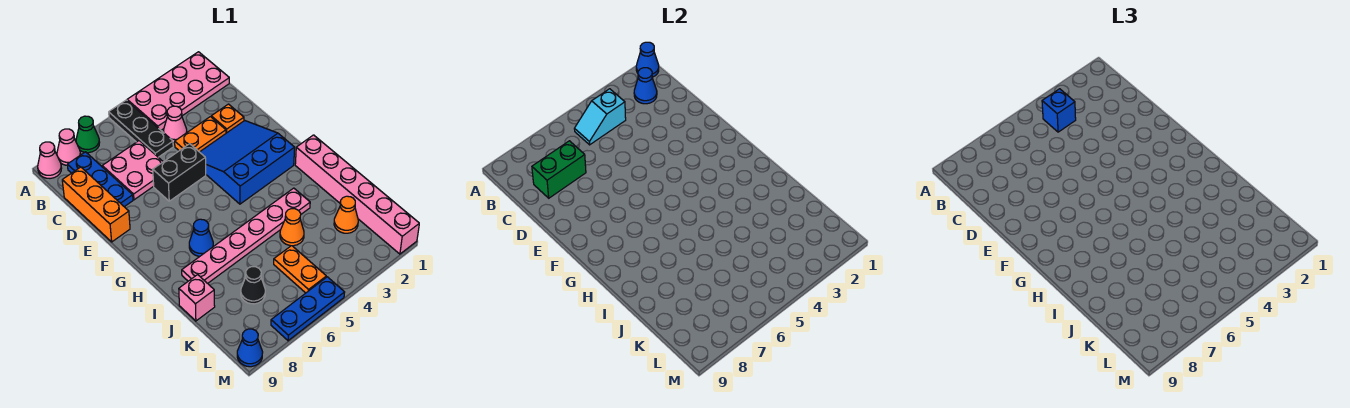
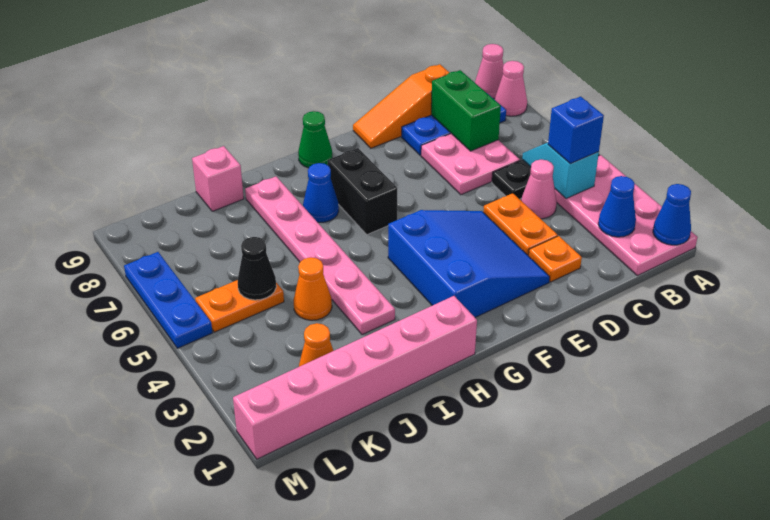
green cone A7 level 1 -> green cone G9 level 1
orange brick C9:E9 level 1 -> orange slope C9:E9 level 1 top C
black brick E5:E6 level 1 -> black brick G6:G7 level 1
black cone K7 level 1 -> black cone K5 level 2
blue cone M9 level 1 -> none

